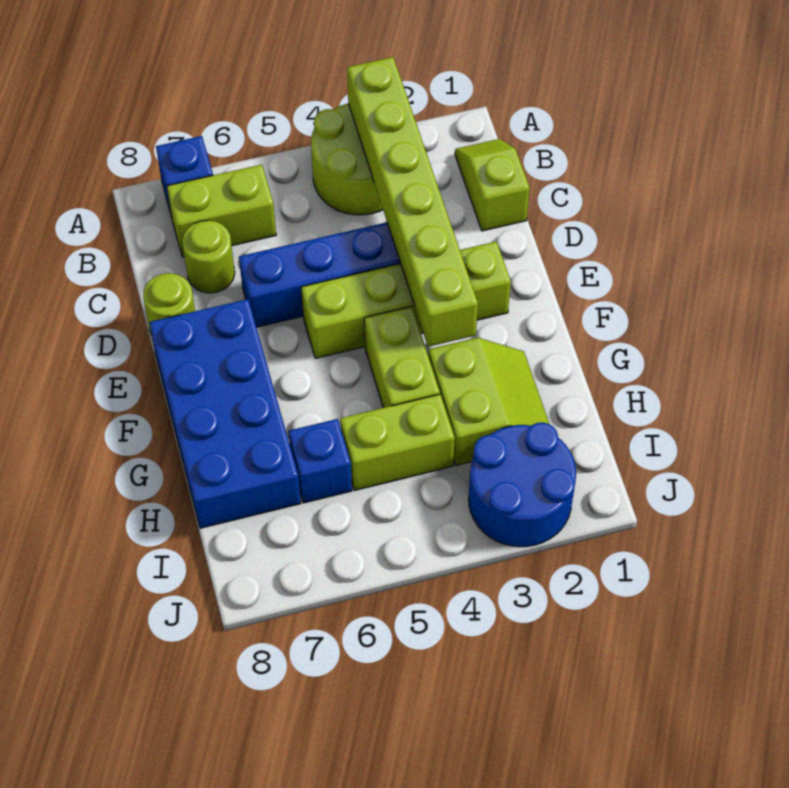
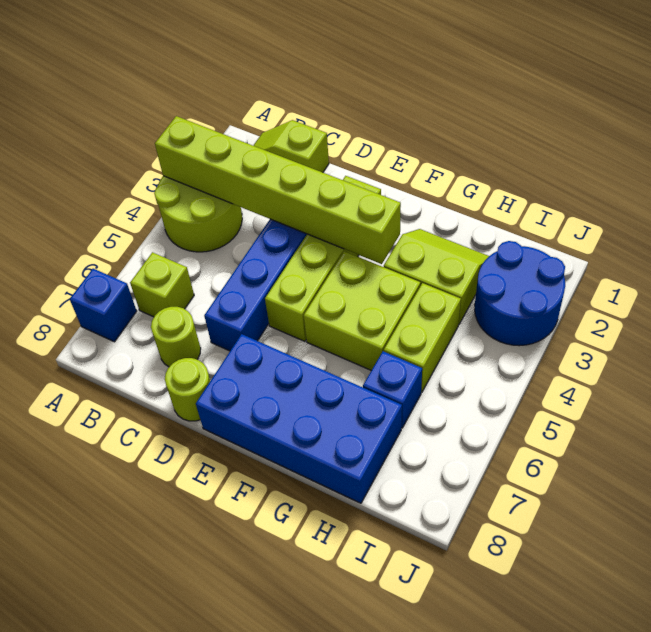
lime brick B6:B7 level 1 -> lime brick B6 level 1
lime brick F4:G4 level 1 -> lime brick F4:G5 level 1

